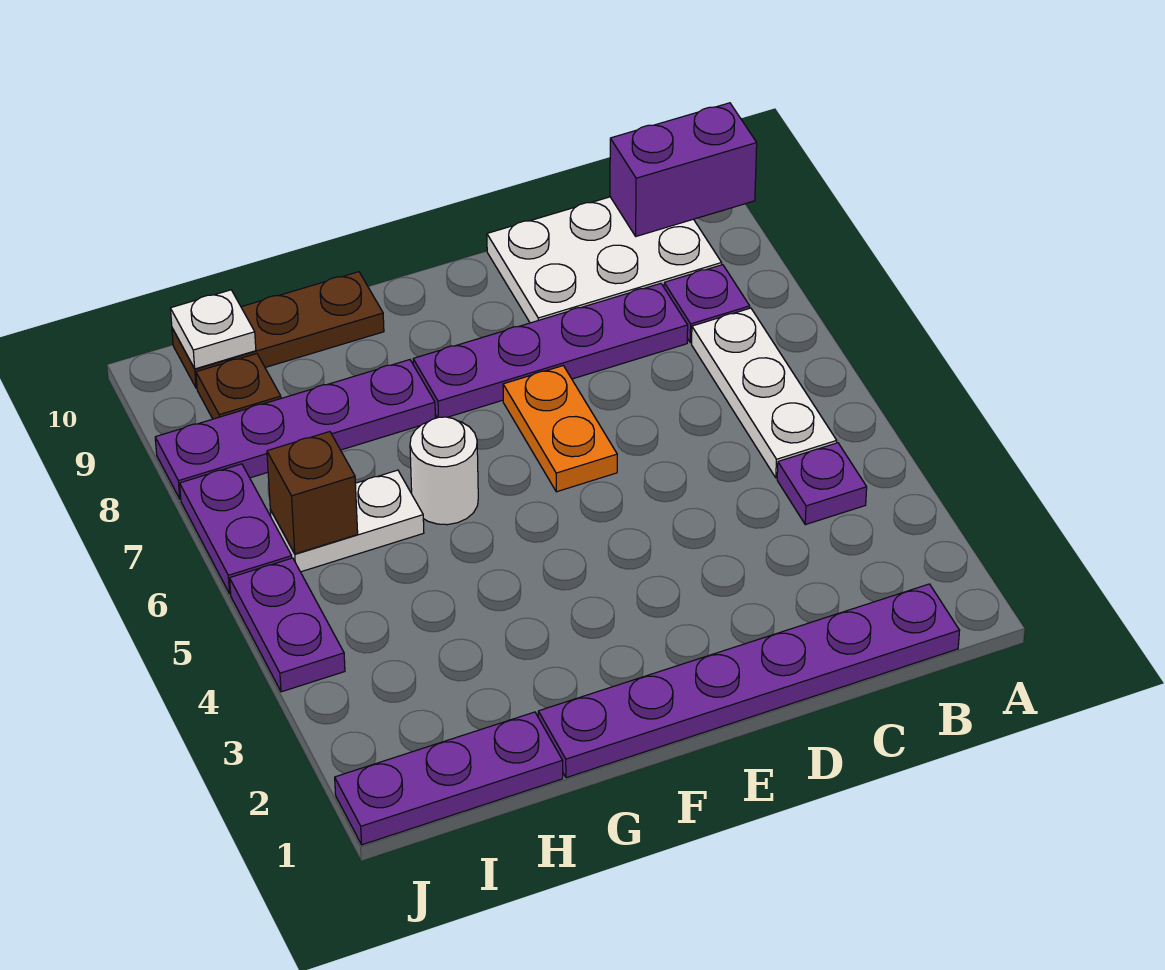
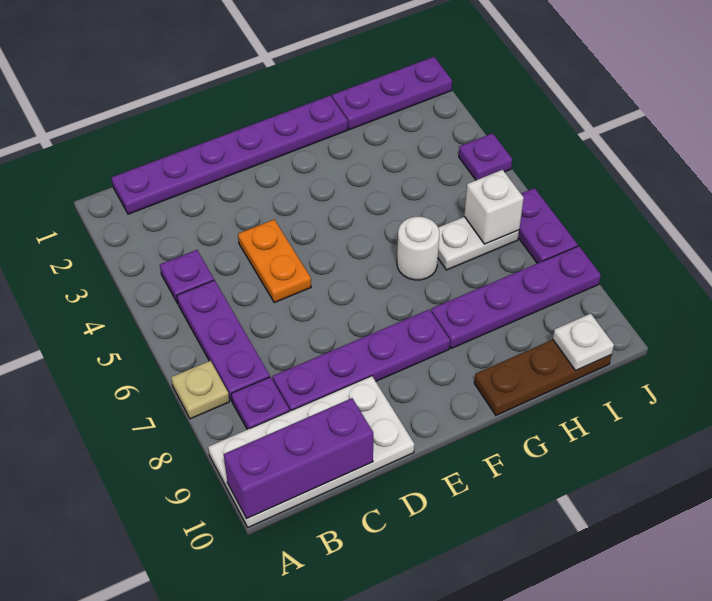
none -> tan plate A7 level 1
purple brick A10:B10 level 2 -> purple brick A10:C10 level 2
white plate B5:B7 level 1 -> purple plate B5:B7 level 1
white plate B9:D10 level 1 -> white plate A9:D10 level 1
orange plate E6:E7 level 1 -> orange plate D4:D5 level 1
brown brick I6 level 2 -> white brick I6 level 2
brown plate I9 level 1 -> none
purple plate J4:J5 level 1 -> purple plate J4 level 1

